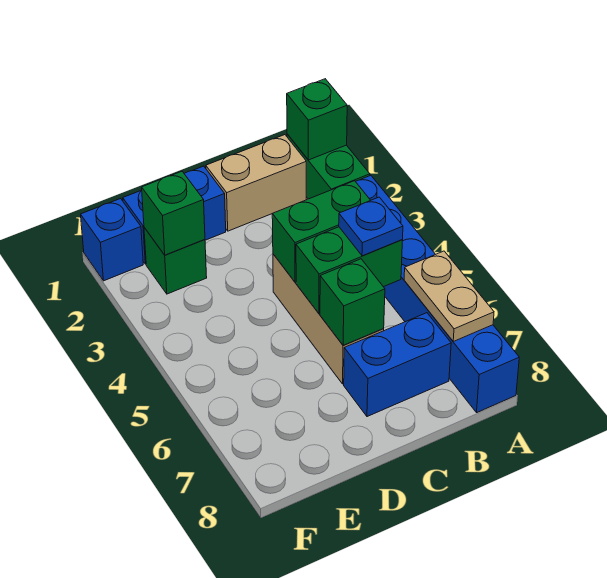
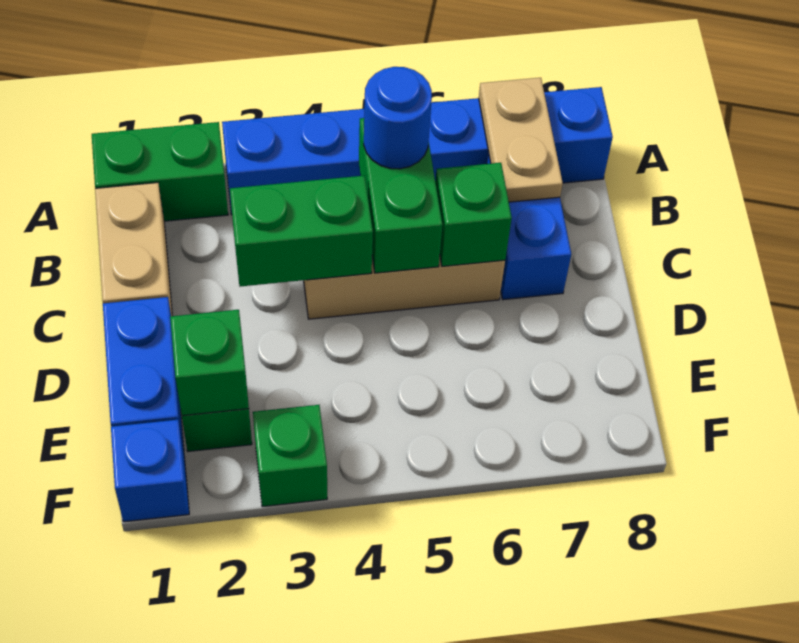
green brick A1 level 2 -> green brick F3 level 1
tan plate A6:A7 level 2 -> tan plate A7:B7 level 2
green brick B4:C4 level 2 -> green brick C3:C4 level 2
blue plate B5 level 3 -> blue round brick B5 level 3

